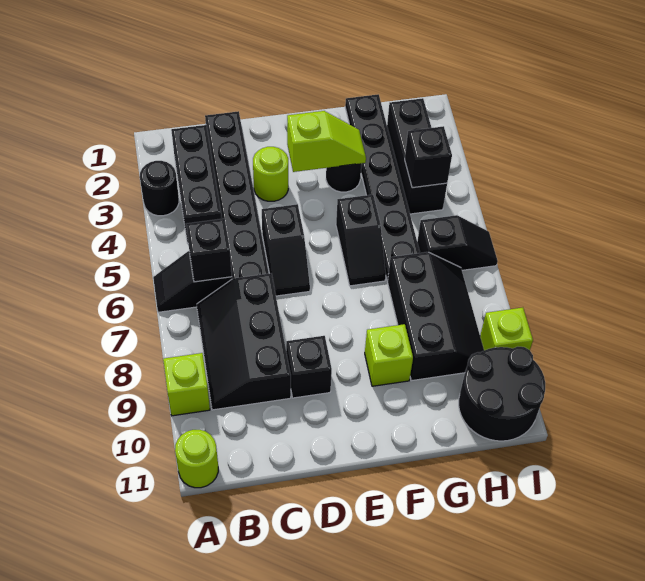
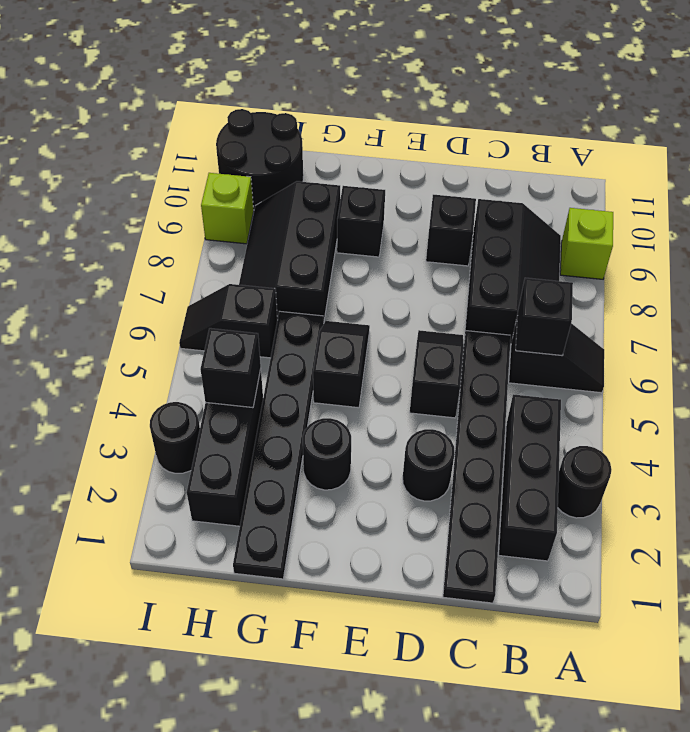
lime round brick A11 level 1 -> none
lime round brick D3 level 1 -> black round brick D3 level 1
lime slope E3:F3 level 2 top E -> none
lime brick F9 level 1 -> black brick F9 level 1
none -> black round brick I3 level 1

